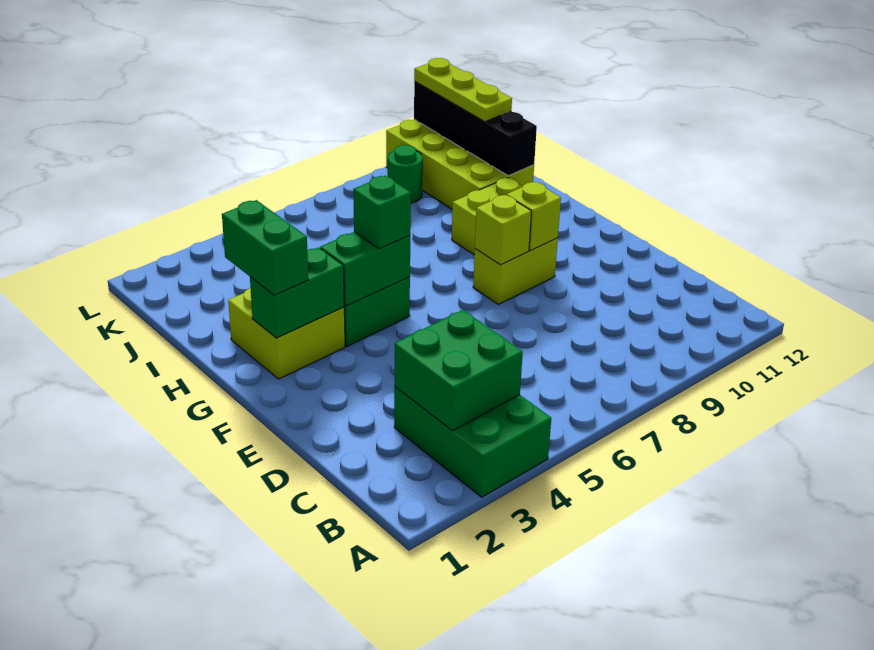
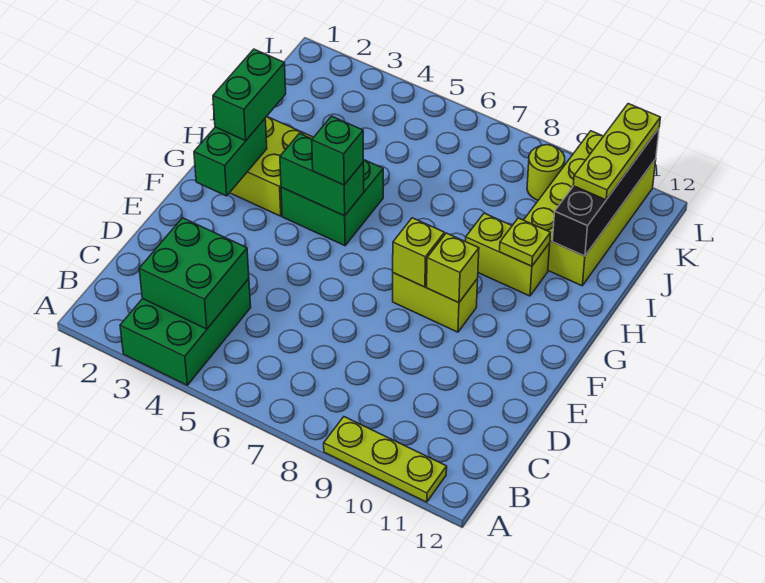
none -> lime plate A9:A11 level 1
green brick G2:G3 level 2 -> green brick F2:G2 level 2
none -> lime plate H10 level 2
green round brick K9 level 1 -> lime round brick K9 level 1

